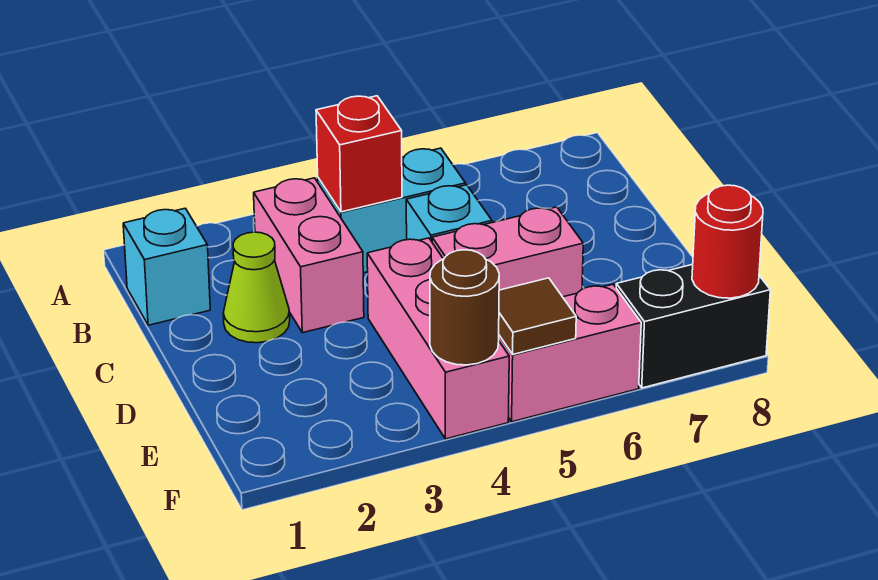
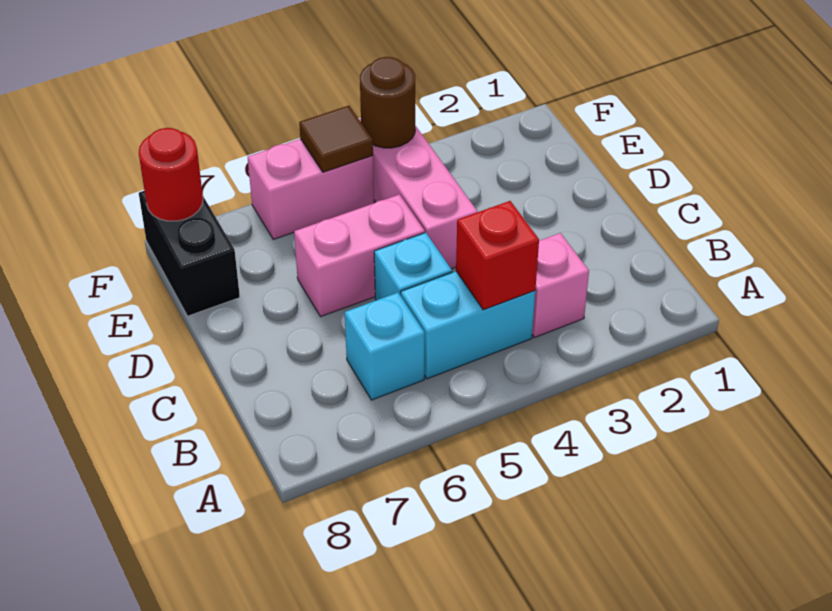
cyan brick B1 level 1 -> cyan brick B6 level 1
pink brick B3:C3 level 1 -> pink brick B3 level 1
lime cone C2 level 1 -> none
black brick F7:F8 level 1 -> black brick E8:F8 level 1

